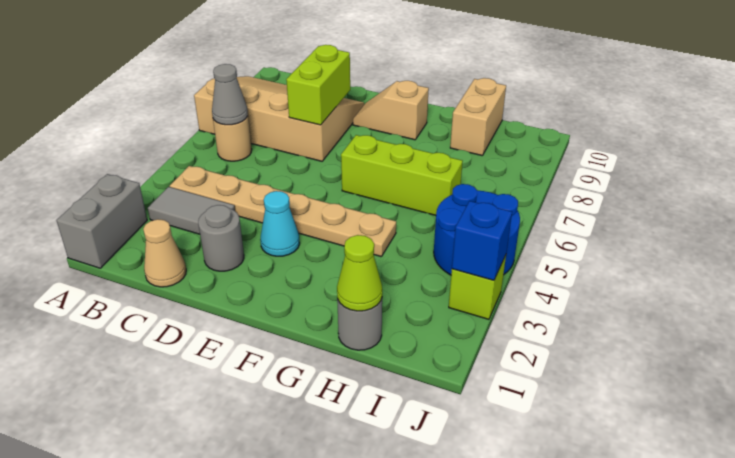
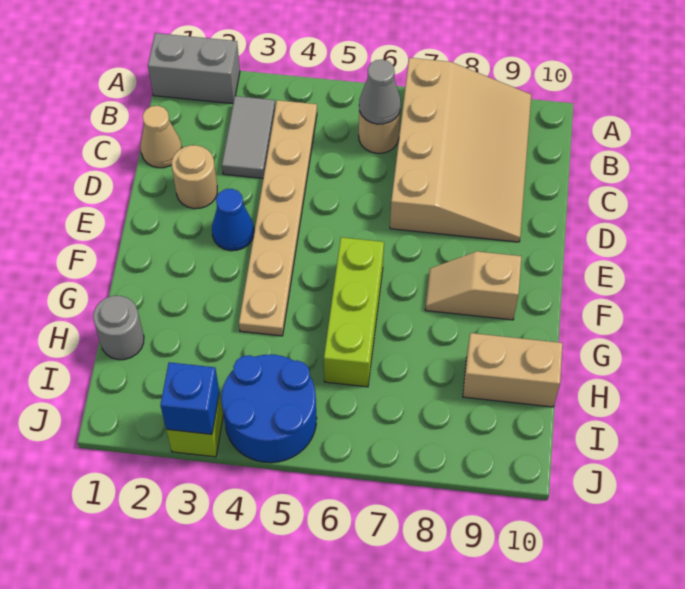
grey round brick D2 level 1 -> tan round brick D2 level 1
lime brick D7:D8 level 2 -> none
cyan cone E3 level 1 -> blue cone E3 level 1
tan slope E9:F9 level 1 top F -> tan slope F8:F9 level 1 top 9
lime cone H1 level 2 -> none

